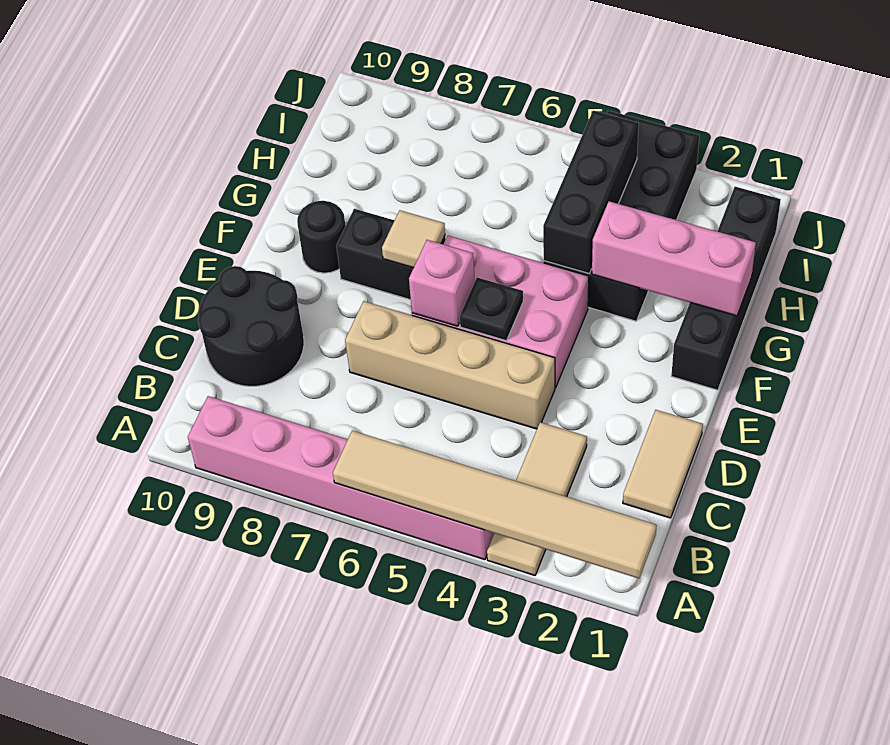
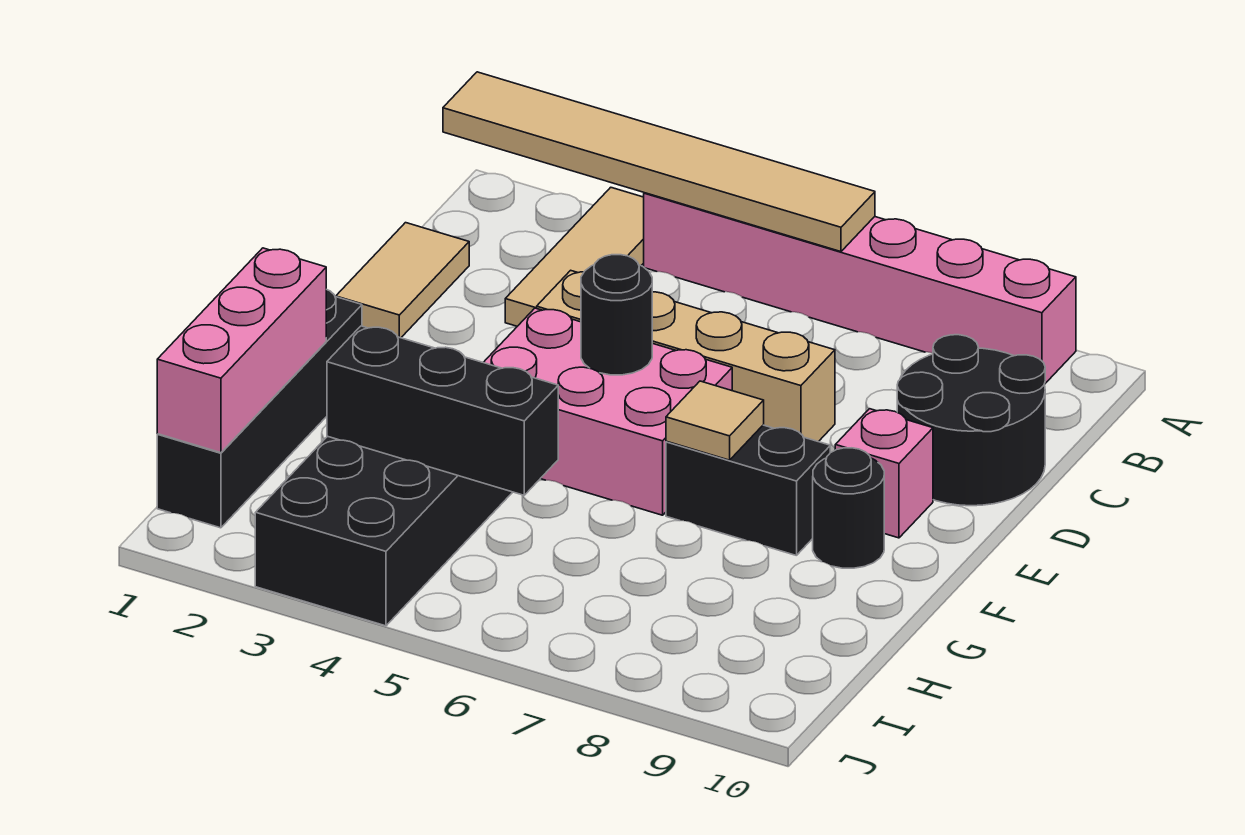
black plate E5 level 2 -> black round brick E5 level 2
pink brick E6 level 2 -> pink brick E9 level 1
pink brick G1:G3 level 2 -> pink brick G1:I1 level 2
black brick G4:I4 level 2 -> black brick H3:H5 level 2

